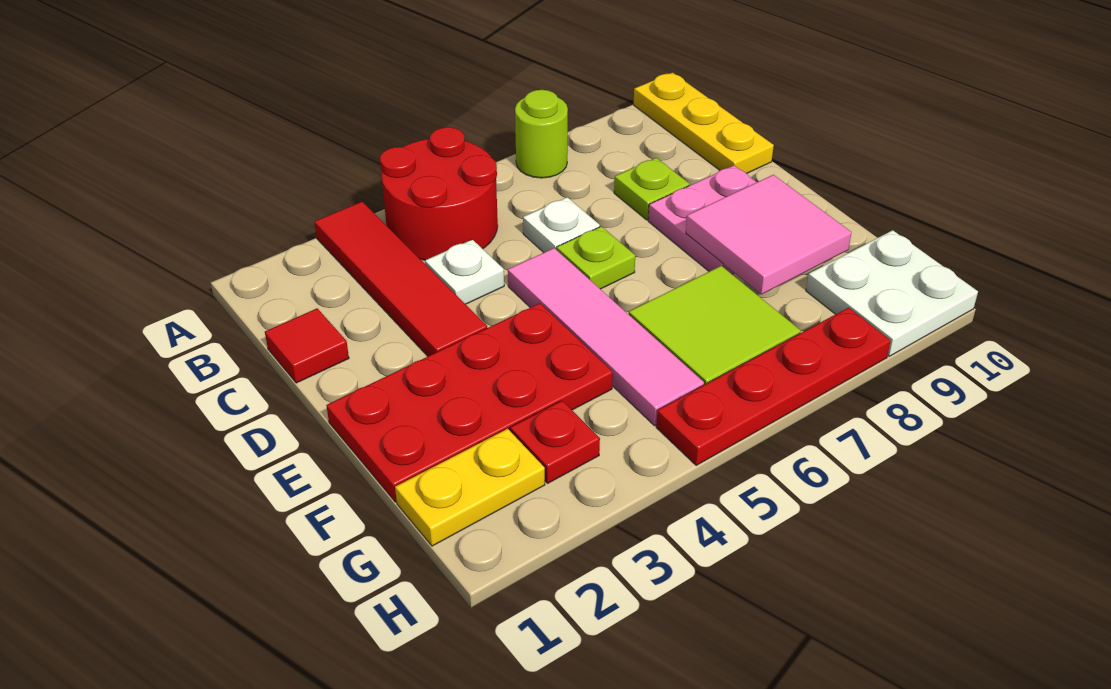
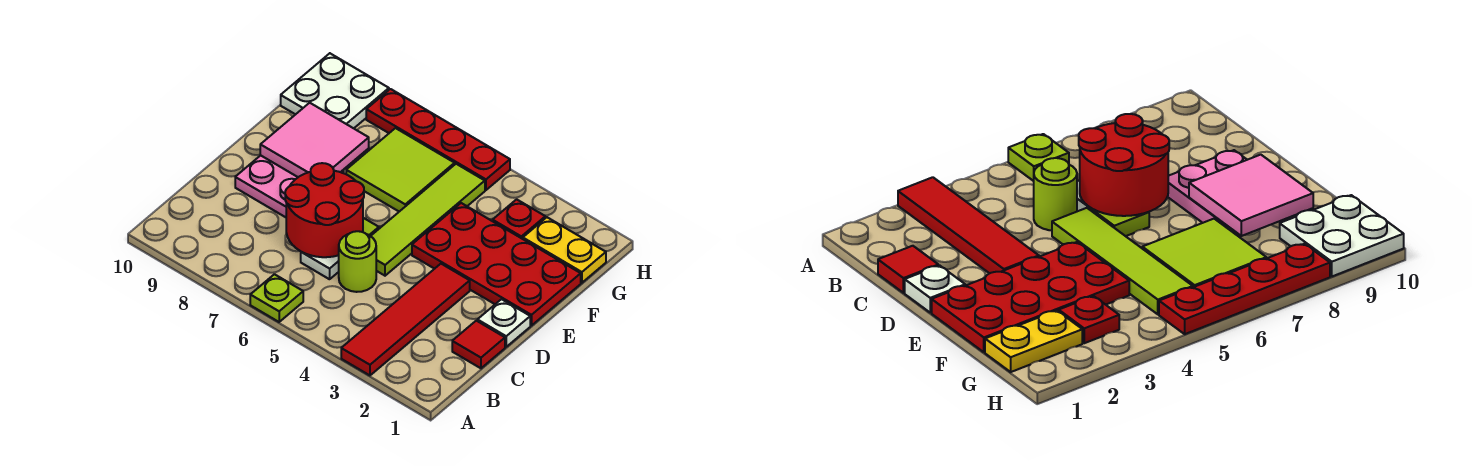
red round brick A4:B5 level 1 -> red round brick C6:D7 level 2
lime round brick A7 level 1 -> lime round brick C5 level 1
yellow plate A10:C10 level 1 -> none
white plate C4 level 1 -> white plate D1 level 1
lime plate C8 level 1 -> lime plate A6 level 1
pink tile D5:G5 level 1 -> lime tile D5:G5 level 1

